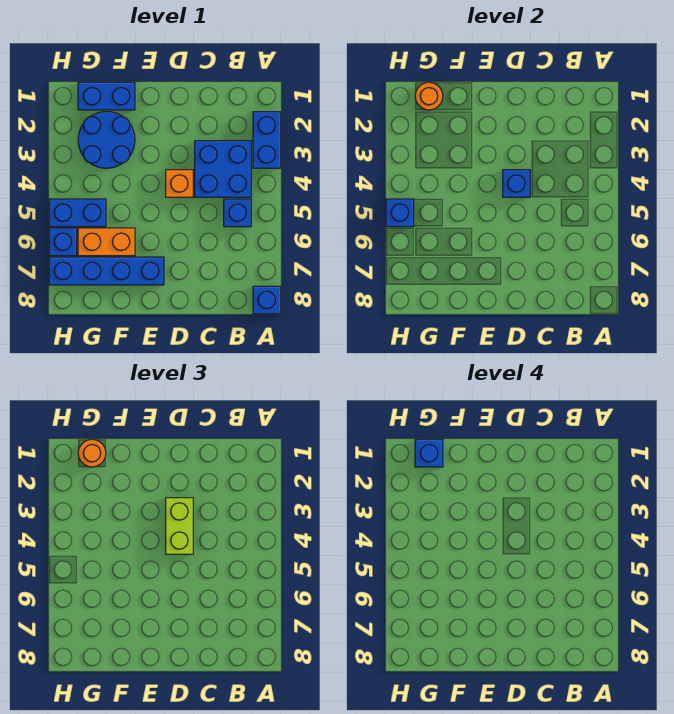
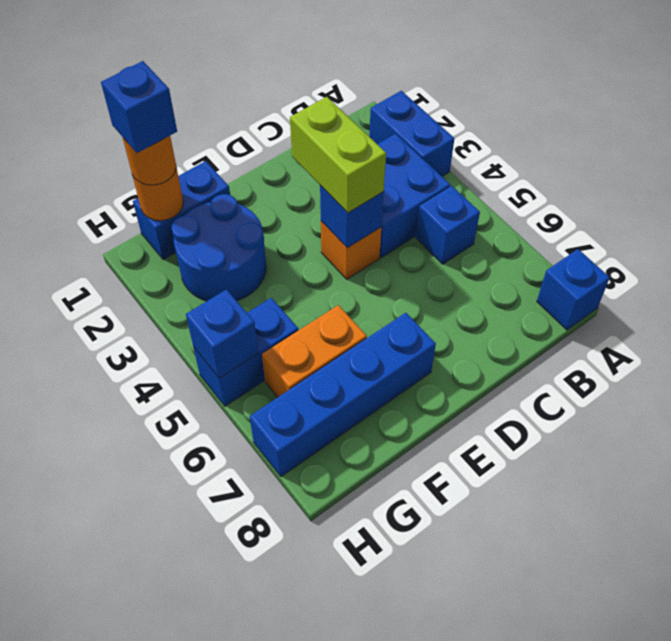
blue brick H6 level 1 -> none

